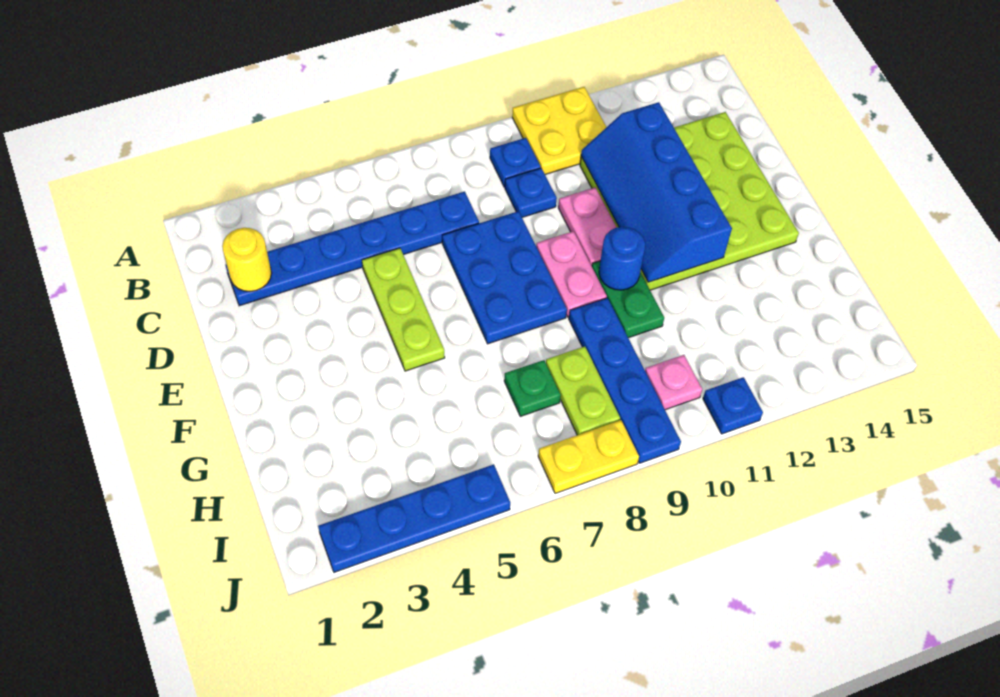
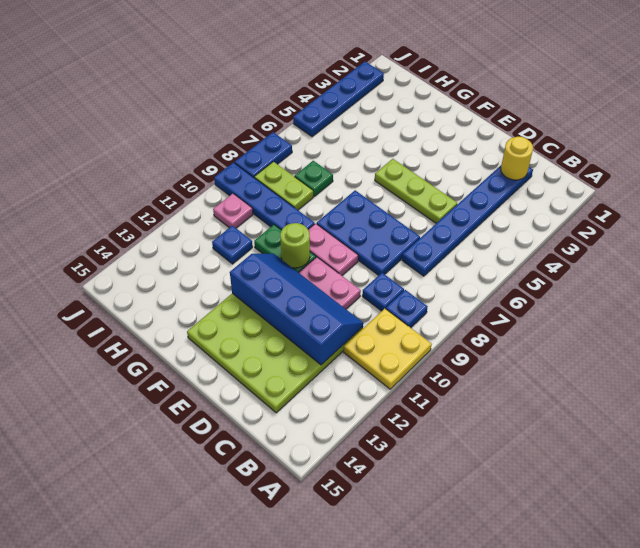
blue round brick F10 level 2 -> lime round brick F10 level 2
yellow plate J7:J8 level 1 -> blue plate J7:J8 level 1
blue plate J11 level 1 -> blue plate H11 level 1

